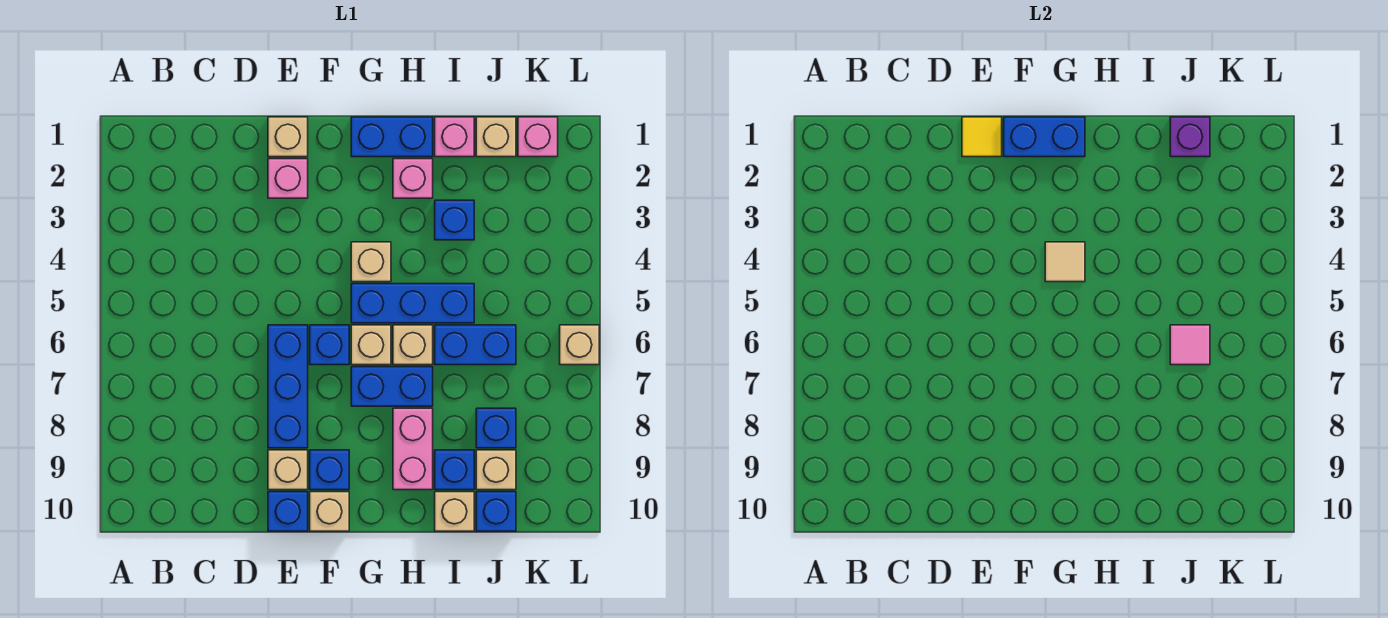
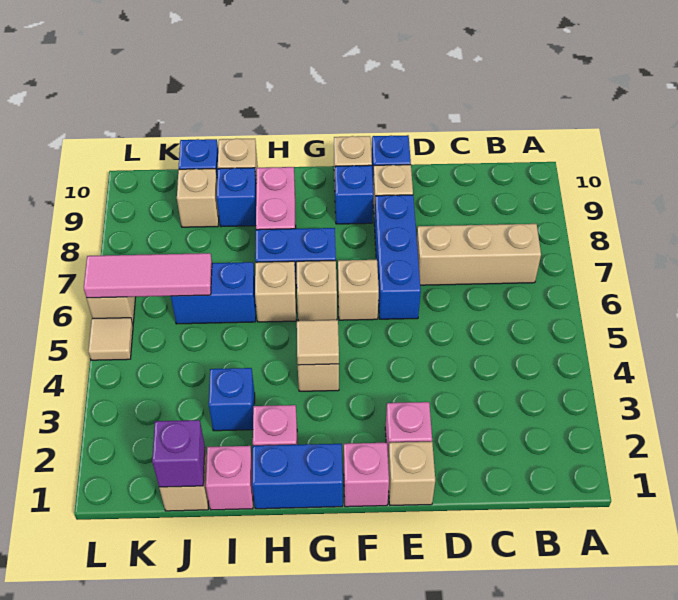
none -> tan brick B7:D7 level 1
yellow tile E1 level 2 -> none
blue brick F1:G1 level 2 -> none
blue brick F6 level 1 -> tan brick F6 level 1
blue brick G5:I5 level 1 -> none
pink tile J6 level 2 -> pink tile J6:L6 level 2
blue brick J8 level 1 -> none
pink brick K1 level 1 -> pink brick F1 level 1
none -> tan tile L5 level 1

